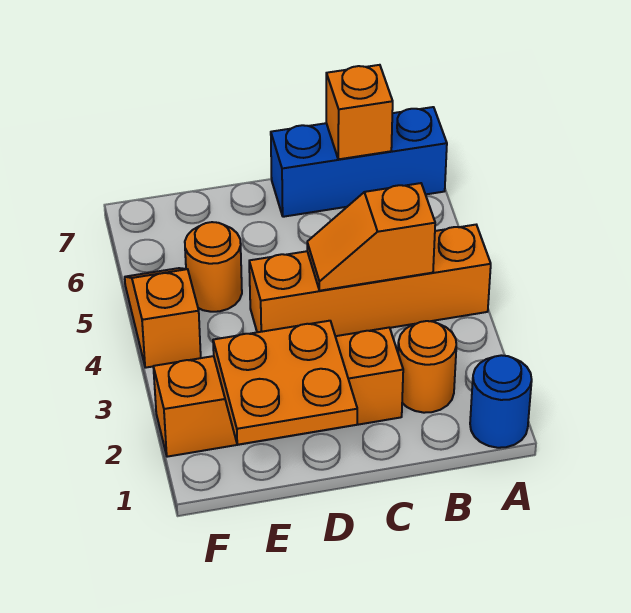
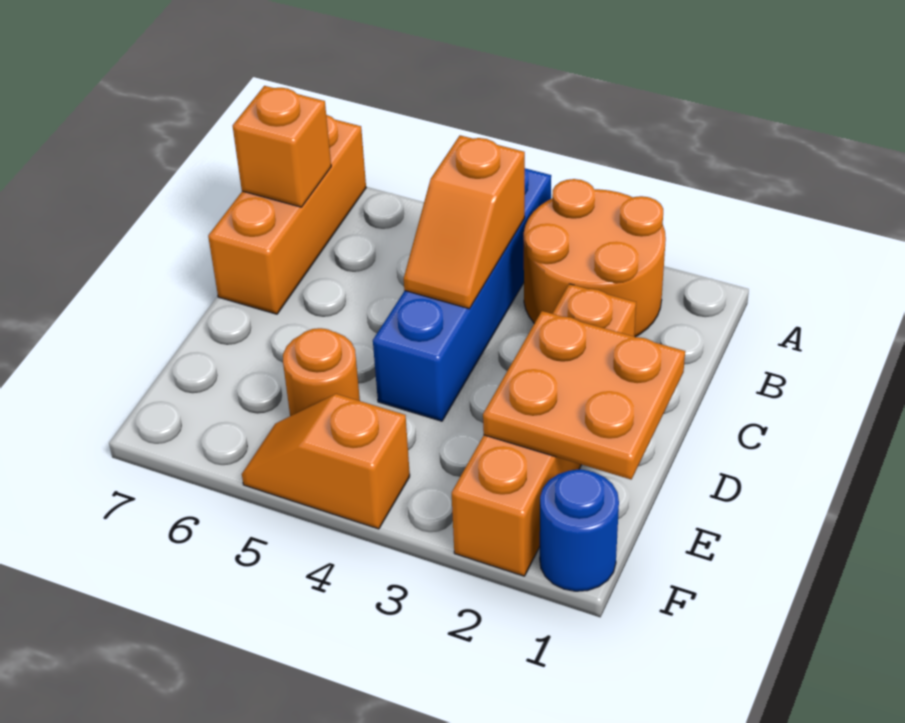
blue round brick A1 level 1 -> blue round brick F1 level 1
orange brick A4:D4 level 1 -> blue brick A4:D4 level 1
blue brick A7:C7 level 1 -> orange brick A7:C7 level 1
orange round brick B2 level 1 -> orange round brick A2:B3 level 1

